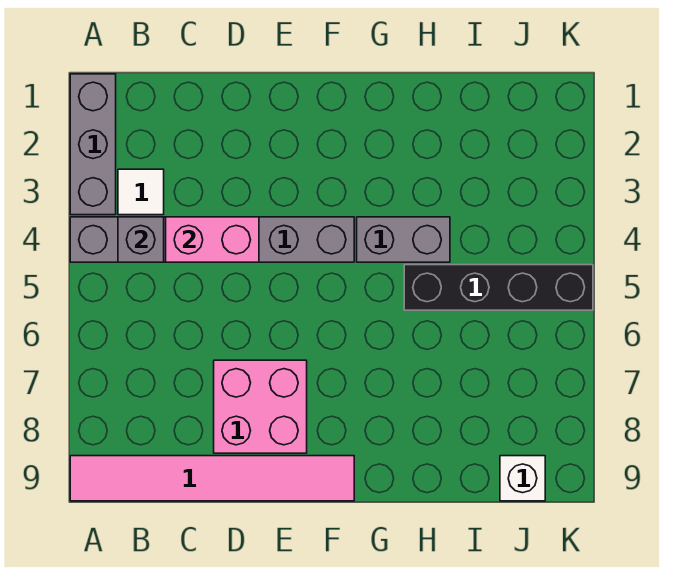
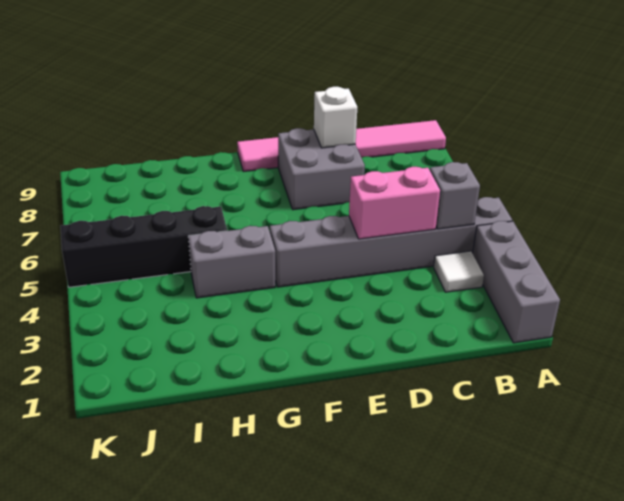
pink brick D7:E8 level 1 -> grey brick D7:E8 level 1
white brick J9 level 1 -> white brick D8 level 2

